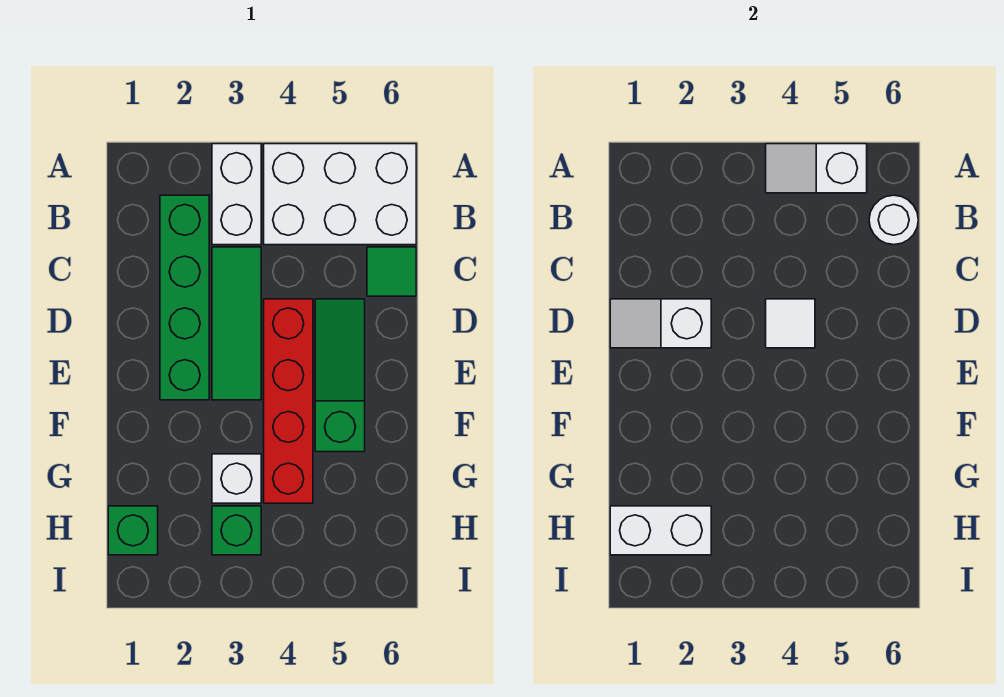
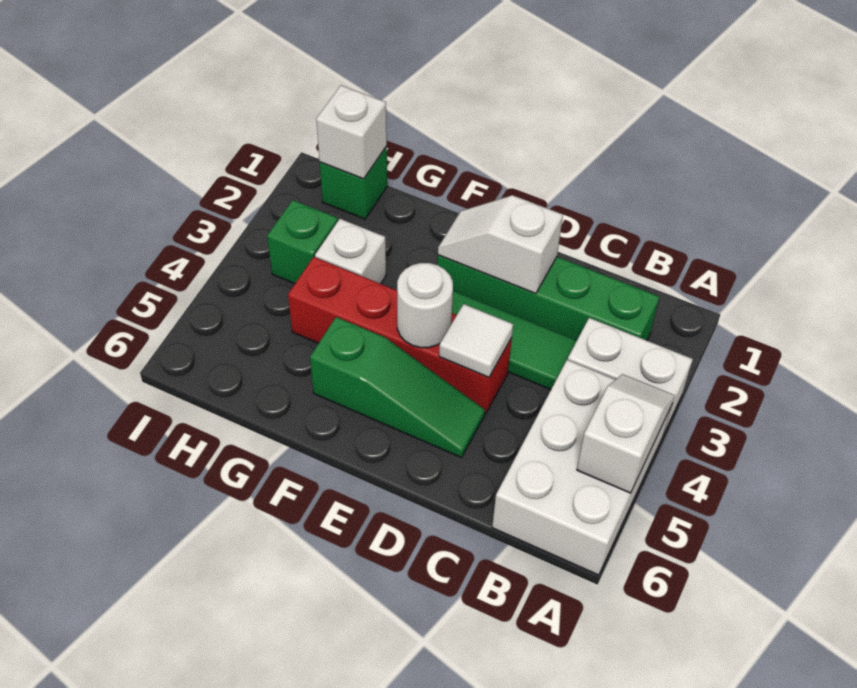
white round brick B6 level 2 -> white round brick E4 level 2
green tile C6 level 1 -> none
white slope D1:D2 level 2 top 2 -> white slope D2:E2 level 2 top D
white brick H1:H2 level 2 -> white brick H1 level 2

